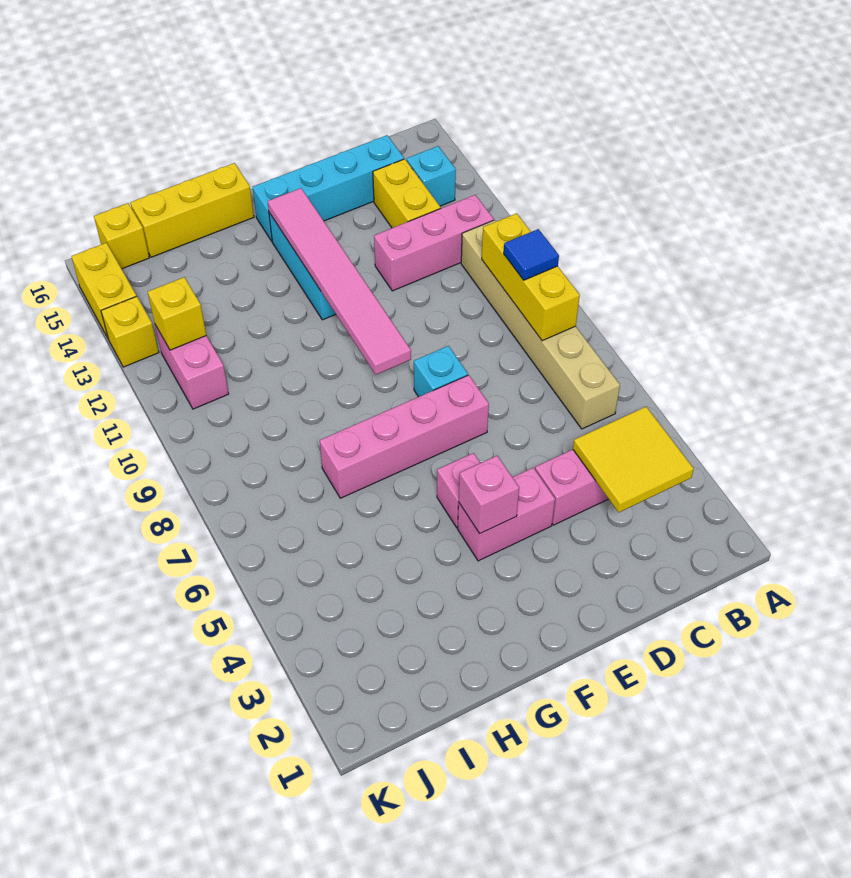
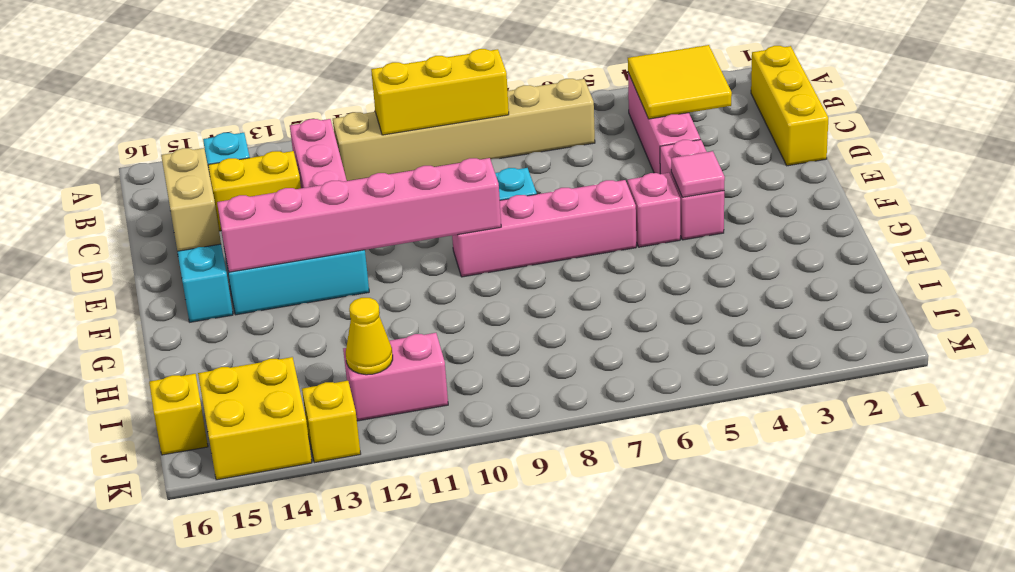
blue tile B9 level 3 -> none
none -> tan brick D15:E15 level 2
pink brick E7:H7 level 1 -> pink brick F6:F9 level 1
pink brick F4 level 2 -> pink tile F4 level 2
pink tile F9:F14 level 2 -> pink brick F9:F14 level 2
yellow brick G16:I16 level 1 -> yellow brick B1:D1 level 1
yellow brick J12 level 2 -> yellow cone J12 level 2
yellow brick K14:K15 level 1 -> yellow brick J14:K15 level 1

